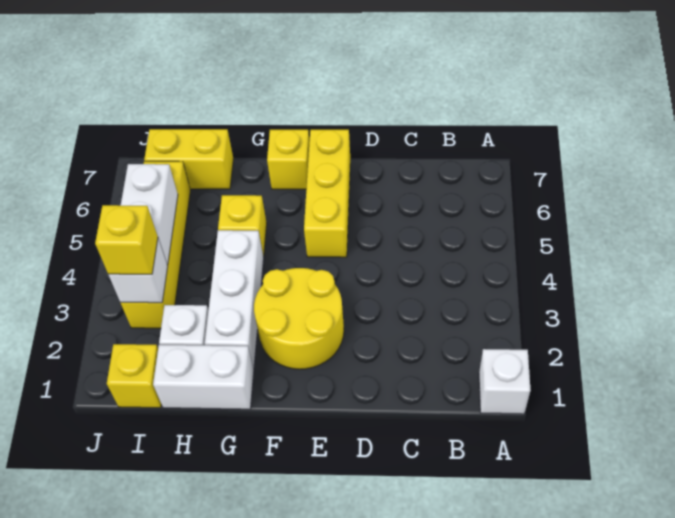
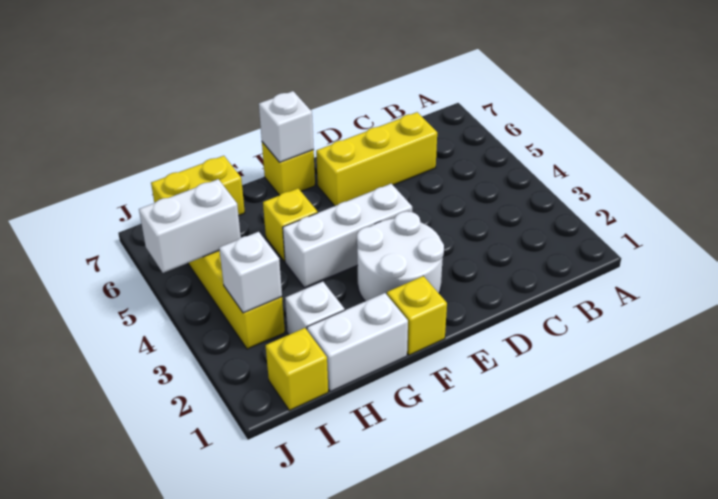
white brick A1 level 1 -> white brick F7 level 2
yellow round brick E2:F3 level 1 -> white round brick E2:F3 level 1
yellow brick E5:E7 level 1 -> yellow brick C6:E6 level 1
white brick G2:G4 level 1 -> white brick E4:G4 level 1
yellow brick I3 level 3 -> yellow brick F1 level 1
white brick I4:I5 level 2 -> white brick I5:J5 level 2

